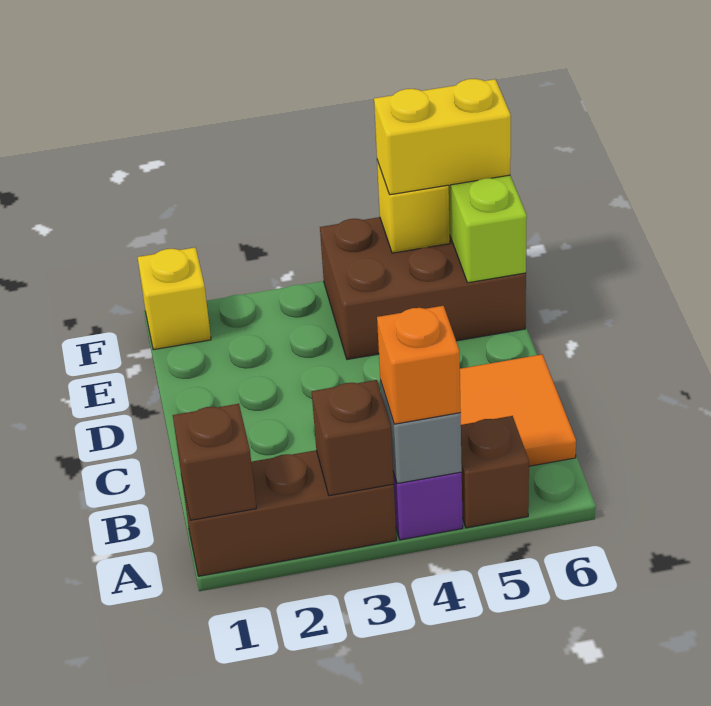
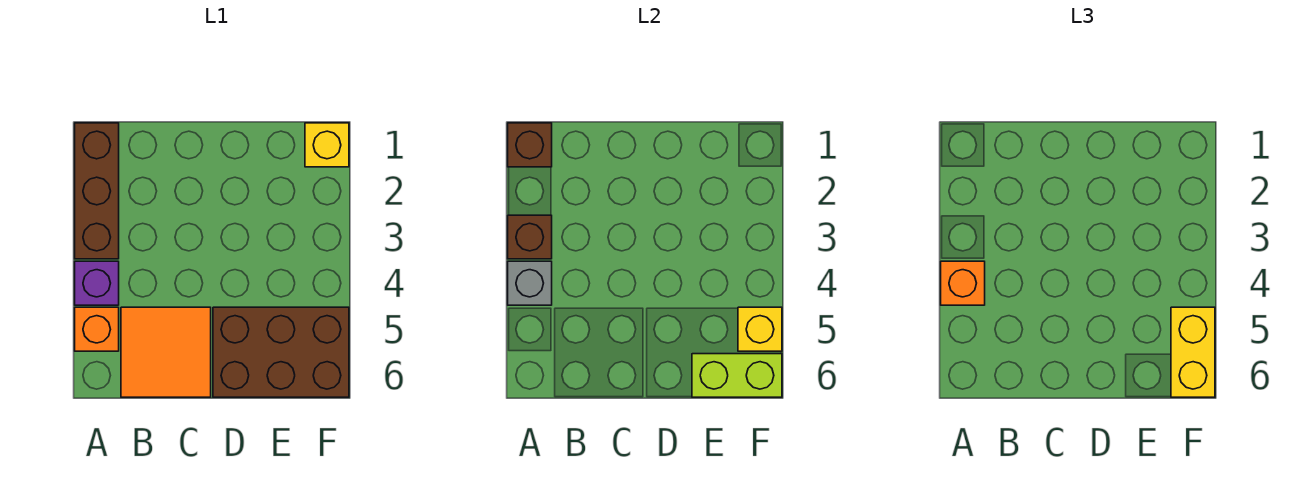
brown brick A5 level 1 -> orange brick A5 level 1
brown brick E4:F6 level 1 -> brown brick D5:F6 level 1

